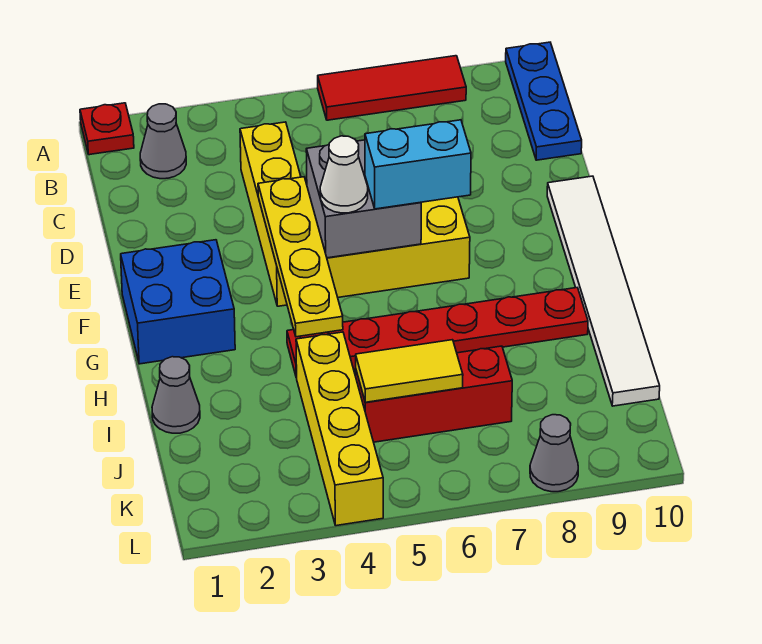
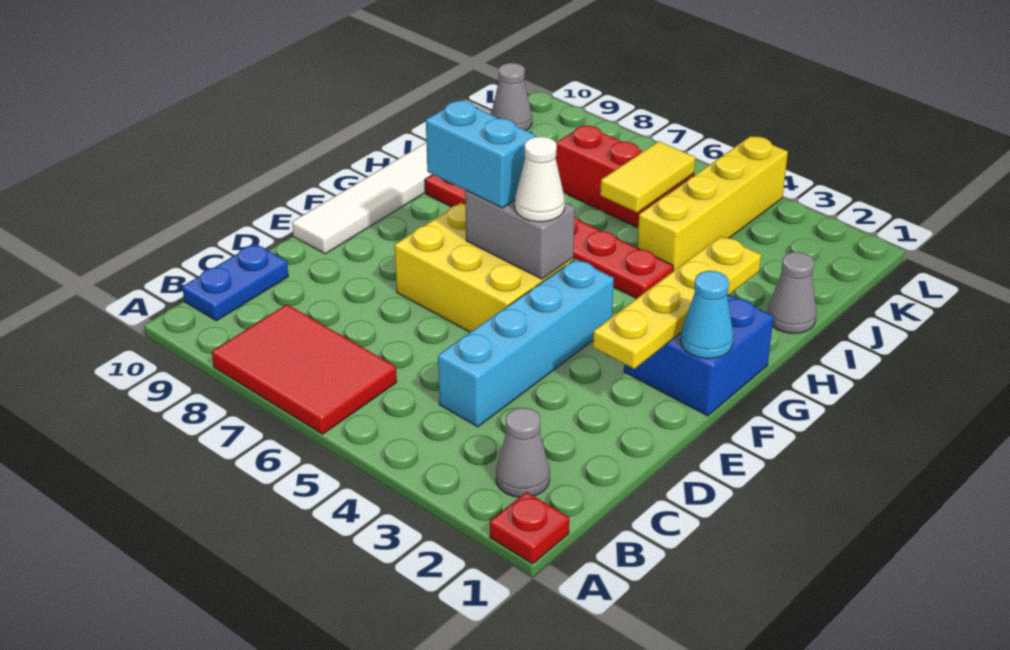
red tile A6:A8 level 1 -> red tile A6:B8 level 1
blue plate A10:C10 level 1 -> blue plate B10:C10 level 1
yellow brick C4:F4 level 1 -> cyan brick C4:F4 level 1
yellow plate E4:H4 level 2 -> yellow plate E2:H2 level 2
grey brick E5:F6 level 2 -> grey brick F5:F6 level 2
none -> cyan cone F1 level 2
yellow tile J5:J6 level 2 -> yellow tile I5:J5 level 2
grey cone L8 level 1 -> grey cone K10 level 1

